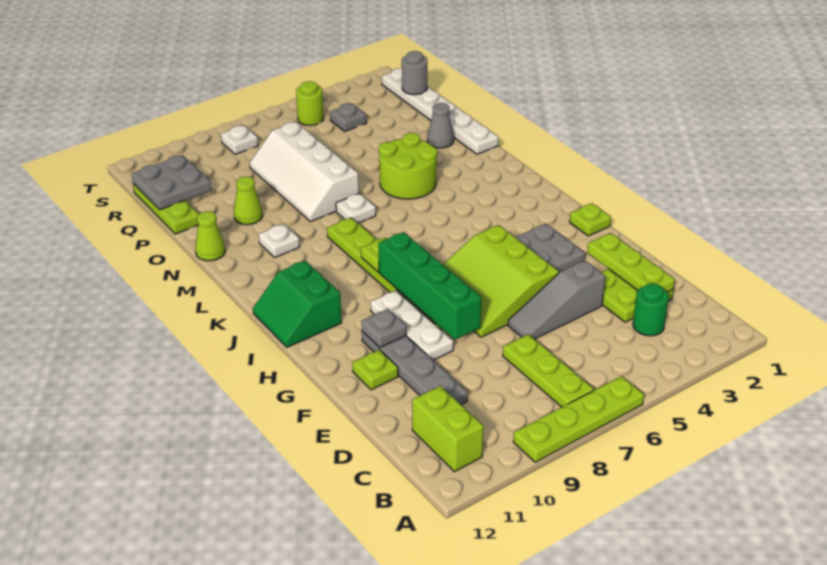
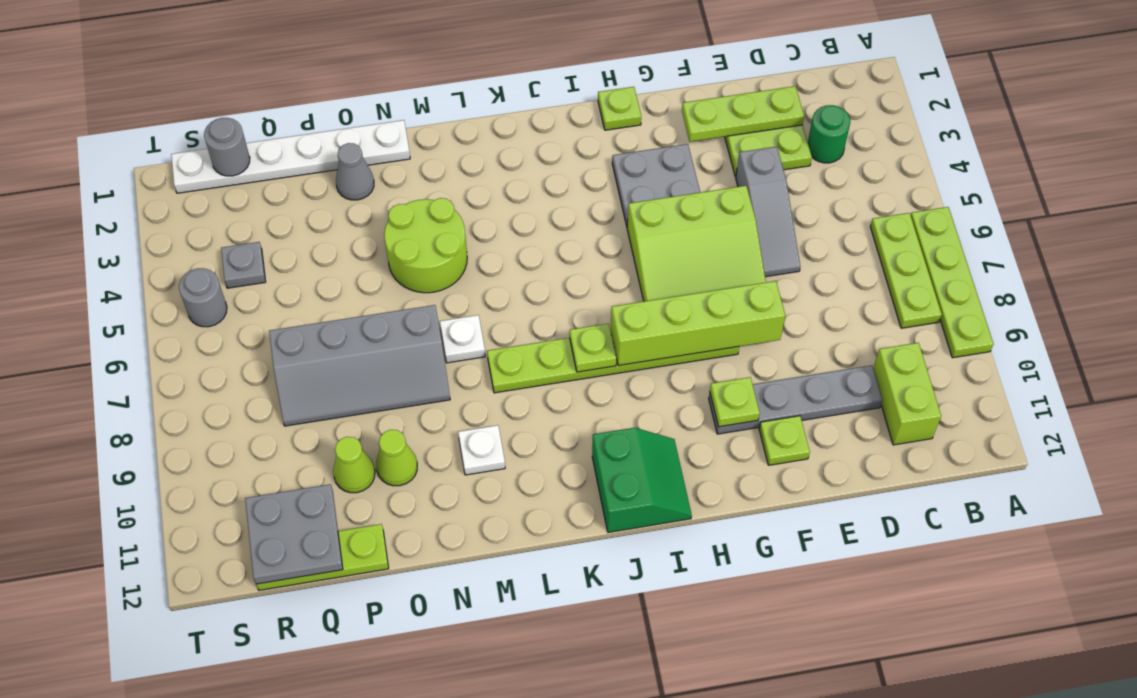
lime plate B7:D7 level 1 -> lime plate B6:B8 level 1
lime brick B11:C11 level 1 -> lime brick C10:C11 level 1
green brick F8:I8 level 2 -> lime brick F8:I8 level 2
white plate F9:H9 level 1 -> none
grey plate G10 level 2 -> lime plate G10 level 2
green slope I11:J12 level 1 top 11 -> green slope I11:J12 level 1 top J
white slope N7:Q8 level 1 top 7 -> grey slope N7:Q8 level 1 top 7
lime cone N12 level 1 -> lime cone P10 level 1
lime round brick S5 level 1 -> grey round brick S5 level 1
white plate S8 level 1 -> none

